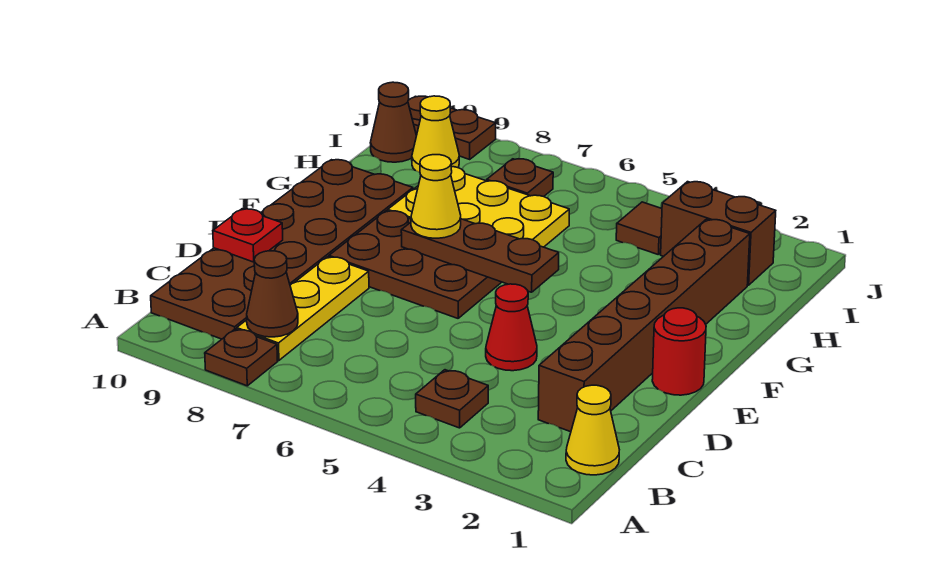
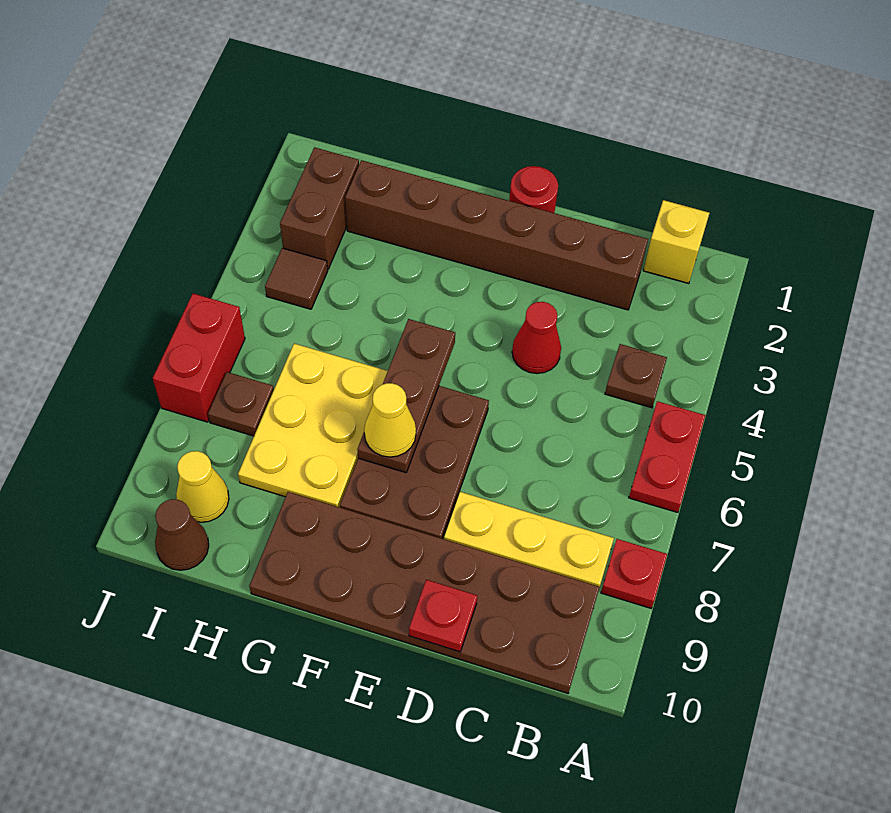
none -> red plate A5:A6 level 1
brown plate A8 level 1 -> red plate A8 level 1
yellow cone B1 level 1 -> yellow brick B1 level 1
brown cone B8 level 2 -> none
none -> red brick J6:J7 level 1
brown plate J9:J10 level 1 -> none

